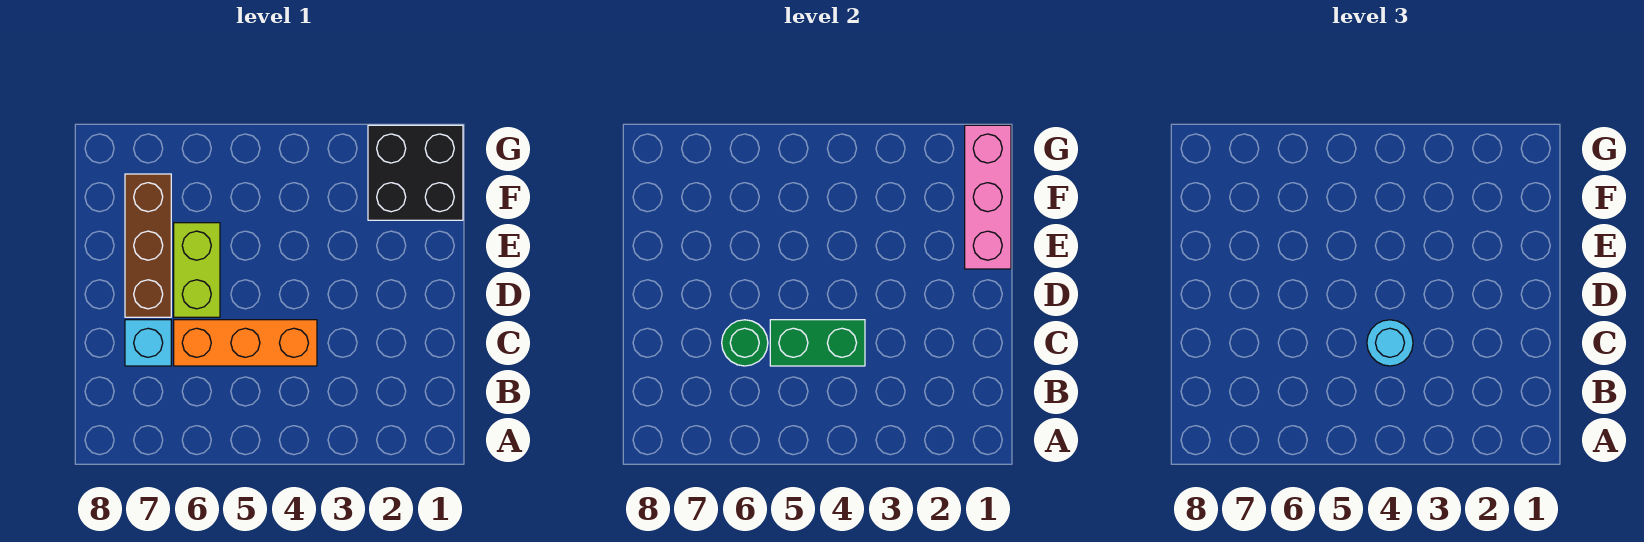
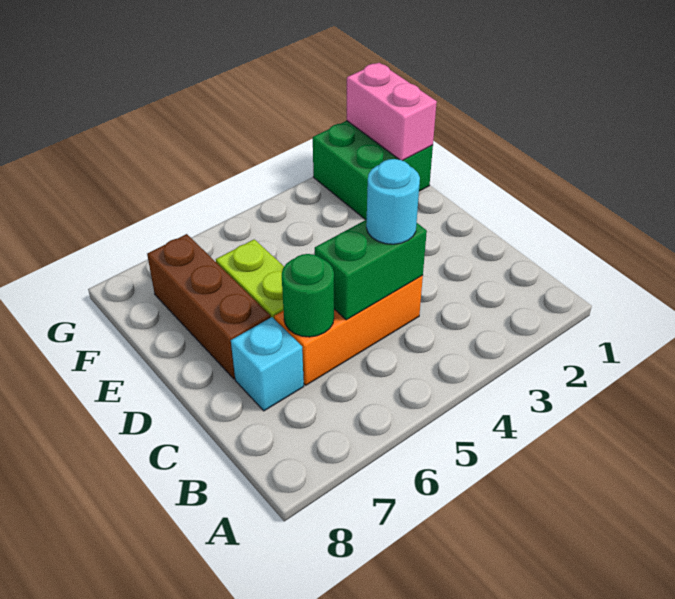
pink brick E1:G1 level 2 -> pink brick F1:G1 level 2
black brick F1:G2 level 1 -> green brick F1:G2 level 1

